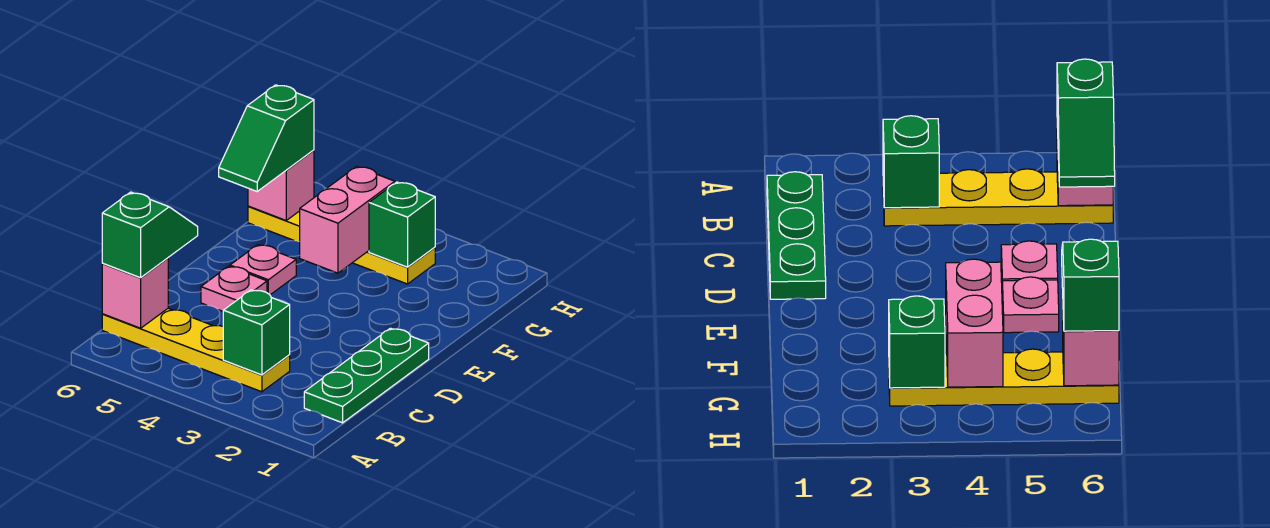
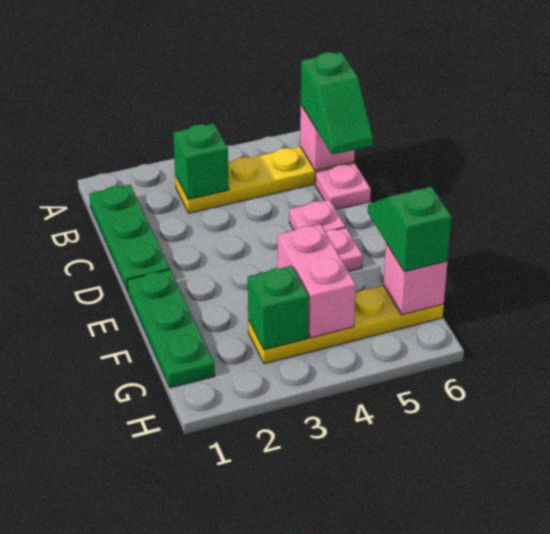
none -> pink plate C6 level 1
none -> green plate E1:G1 level 1

